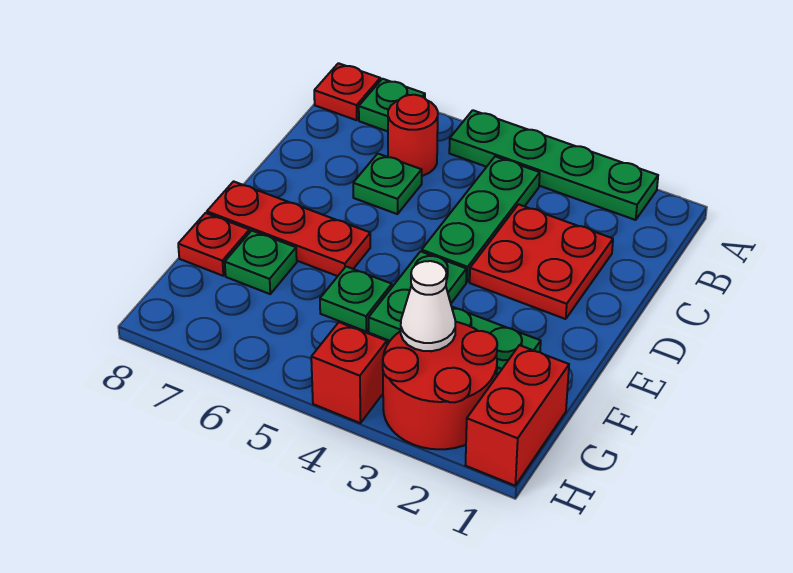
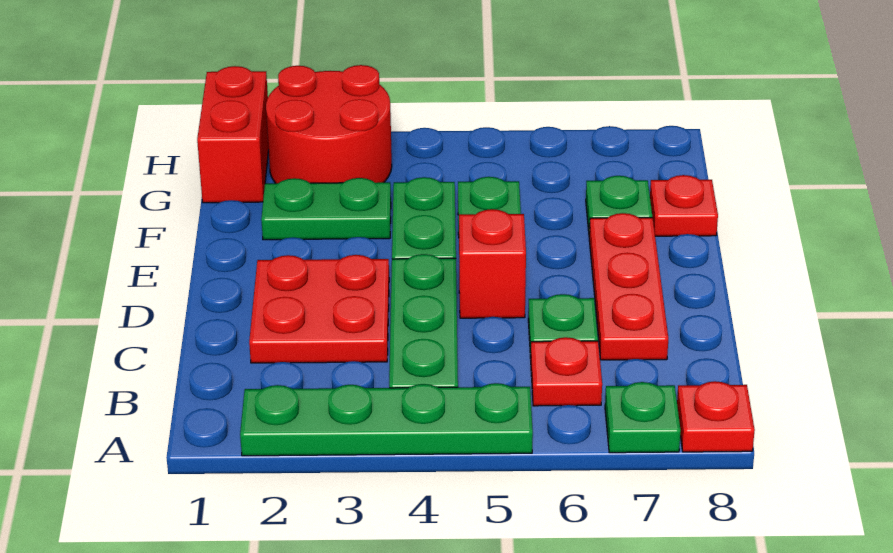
red round brick B6 level 1 -> red plate B6 level 1
red plate E6:E8 level 1 -> red plate C7:E7 level 1
white cone G3 level 2 -> none
red brick H4 level 1 -> red brick D5 level 1

